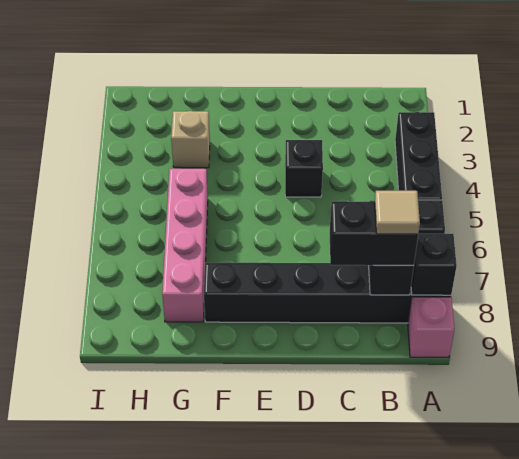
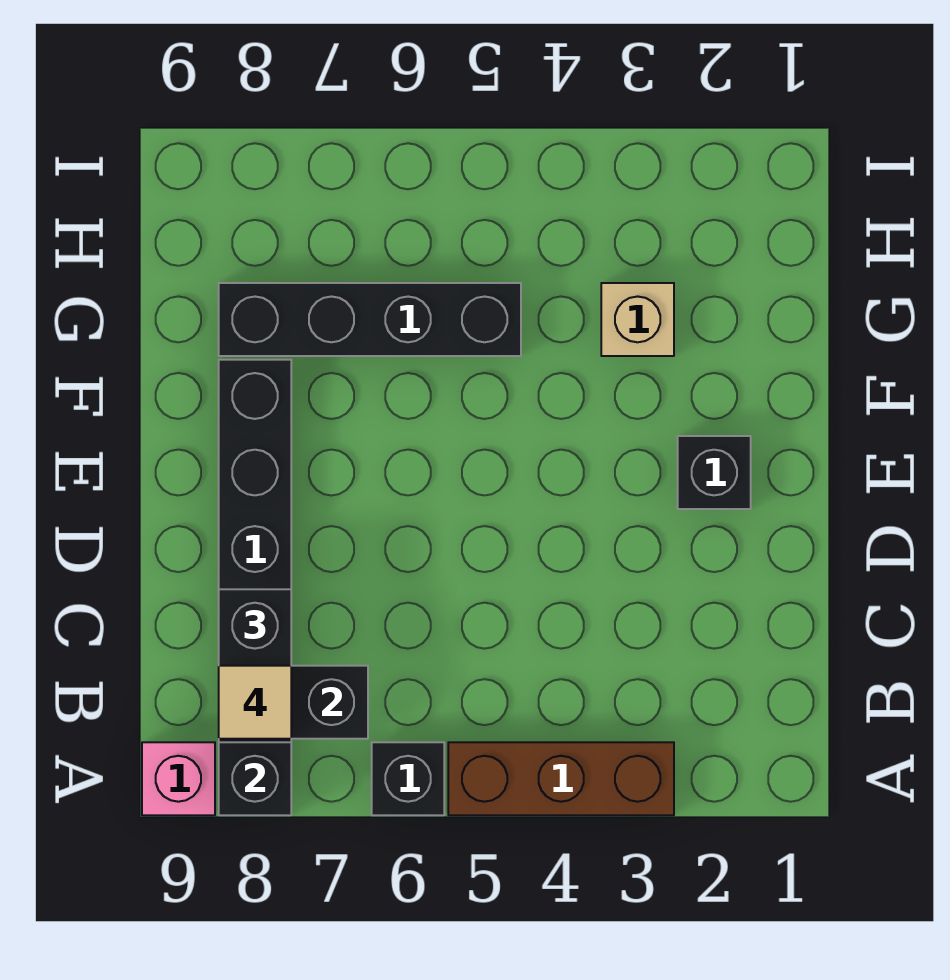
black brick A3:A5 level 1 -> brown brick A3:A5 level 1
black brick D4 level 1 -> black brick E2 level 1
pink brick G5:G8 level 1 -> black brick G5:G8 level 1

